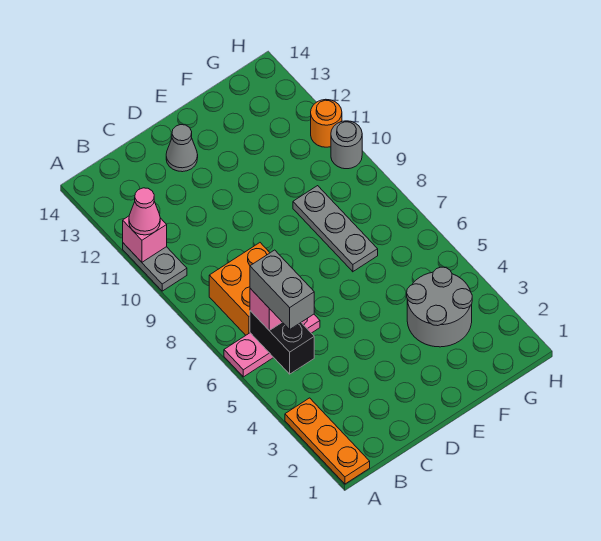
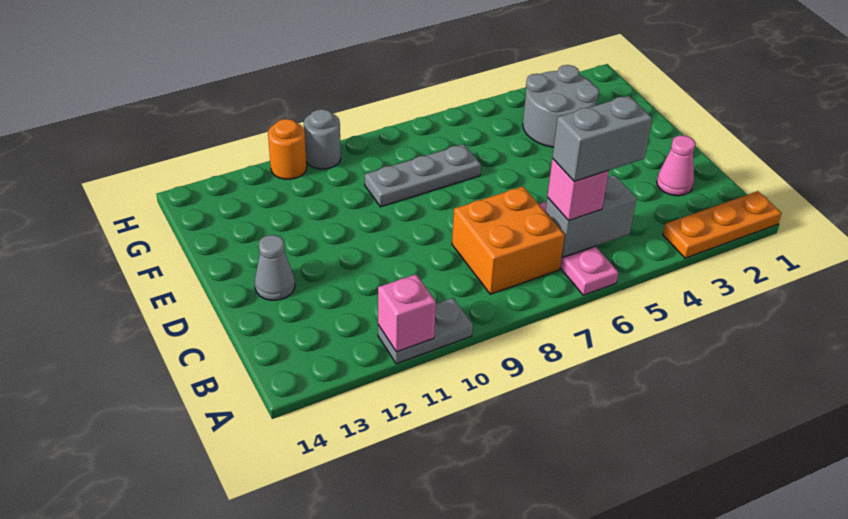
pink cone A11 level 3 -> pink cone C2 level 1
black brick B5:B6 level 2 -> grey brick B5:B6 level 2

